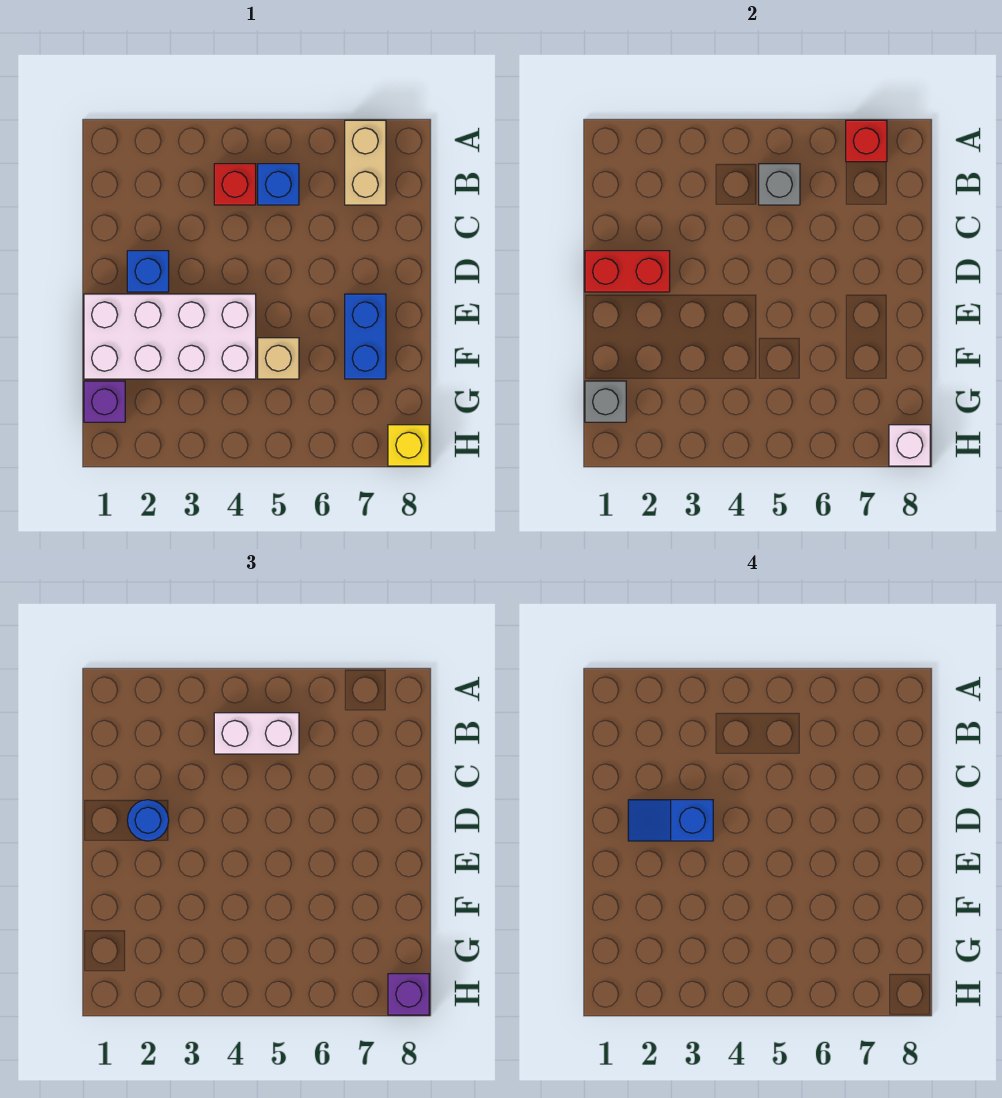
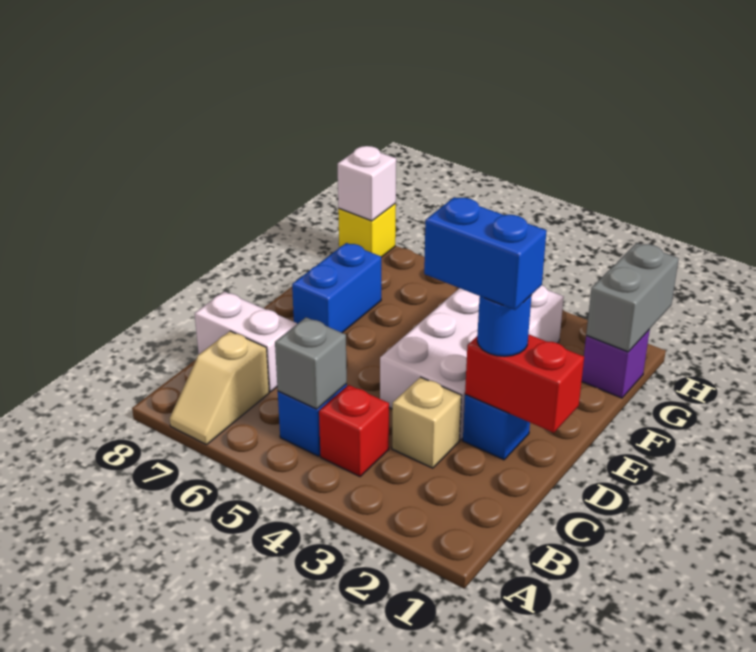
tan brick A7:B7 level 1 -> tan slope A7:B7 level 1 top B
red brick A7 level 2 -> none
white brick B4:B5 level 3 -> white brick C7:C8 level 1
blue slope D2:D3 level 4 top 3 -> blue brick D2:D3 level 4
white brick E1:F4 level 1 -> white brick D3:G4 level 1
tan brick F5 level 1 -> tan brick C3 level 1
grey brick G1 level 2 -> grey brick G1:H1 level 2
purple brick H8 level 3 -> none

